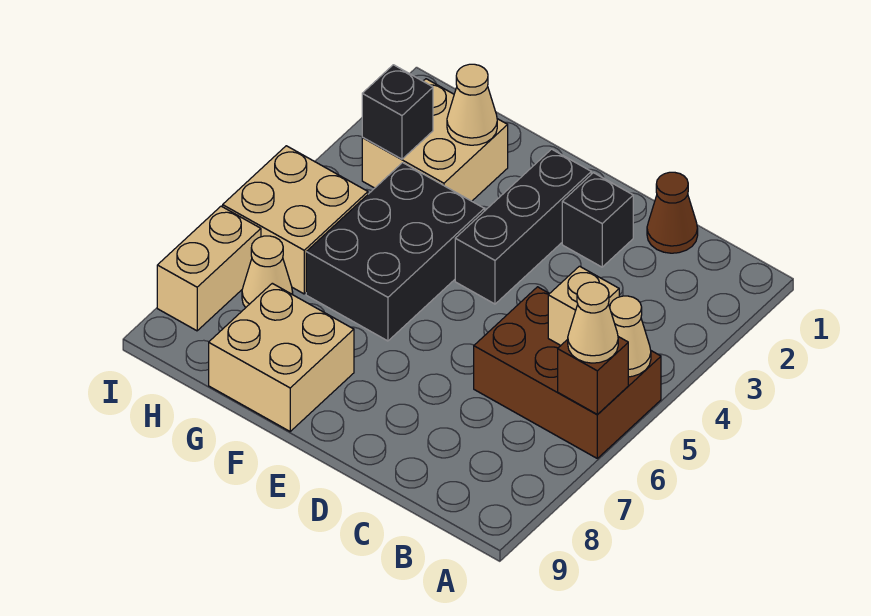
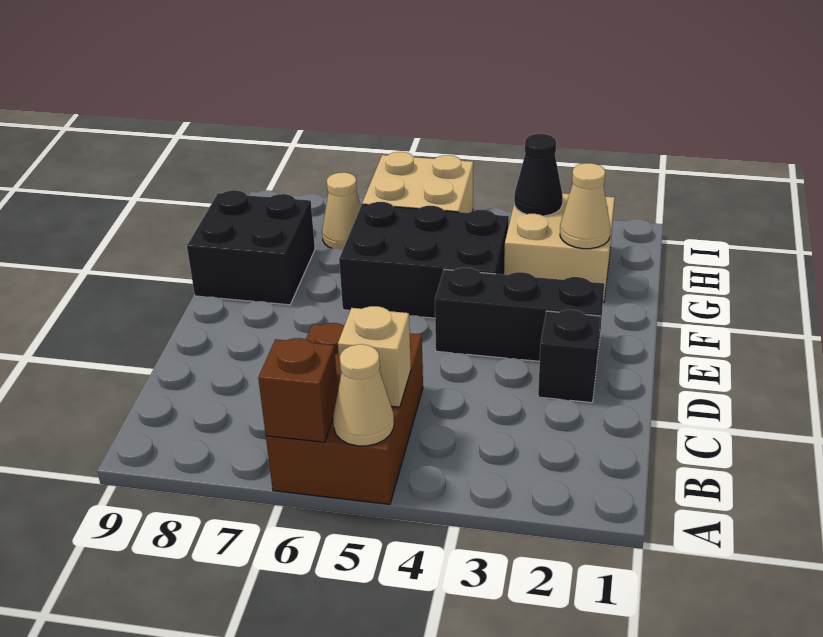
tan cone A6 level 3 -> none
brown cone C1 level 1 -> none
tan brick F8:G9 level 1 -> black brick F8:G9 level 1
black brick H3 level 2 -> black cone H3 level 2
tan brick I7:I8 level 1 -> none

